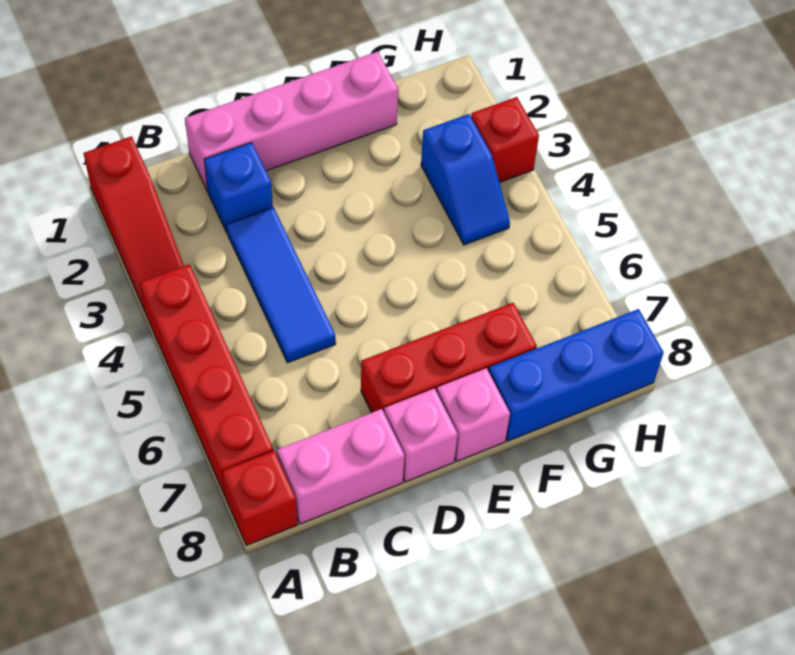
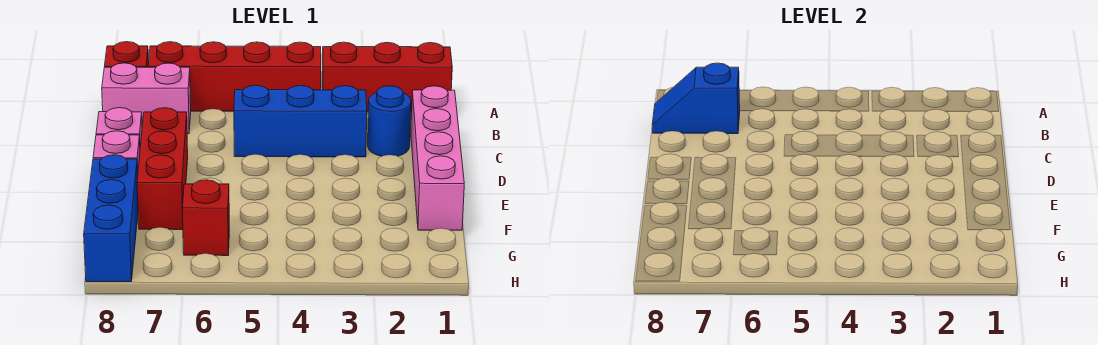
red slope A1:A3 level 1 top 1 -> red brick A1:A3 level 1
pink brick B8:C8 level 1 -> pink brick B7:B8 level 1
blue brick C2 level 1 -> blue round brick C2 level 1
blue tile C3:C5 level 1 -> blue brick C3:C5 level 1
blue slope G3:G4 level 1 top 3 -> blue slope B7:B8 level 2 top 7
red brick H3 level 1 -> red brick G6 level 1

